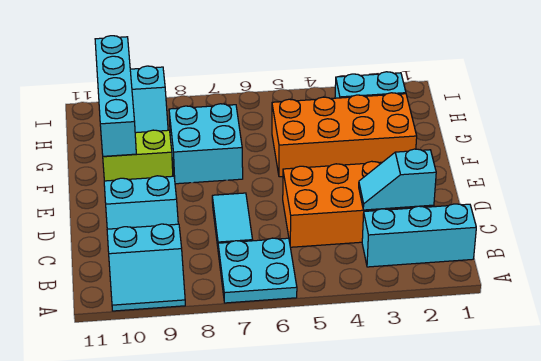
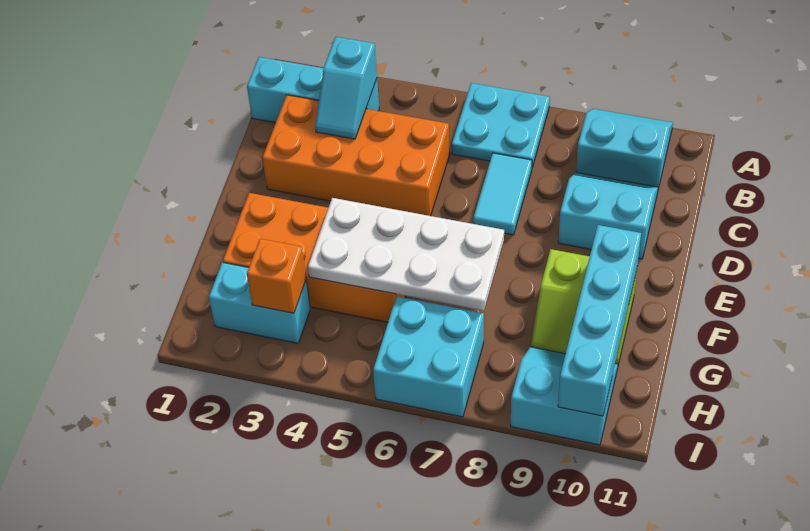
cyan slope C2:C3 level 2 top 2 -> cyan slope B3:C3 level 2 top B
none -> white plate F4:G7 level 2
cyan brick F7:G8 level 1 -> cyan brick H6:I7 level 1
none -> orange brick H3 level 2

